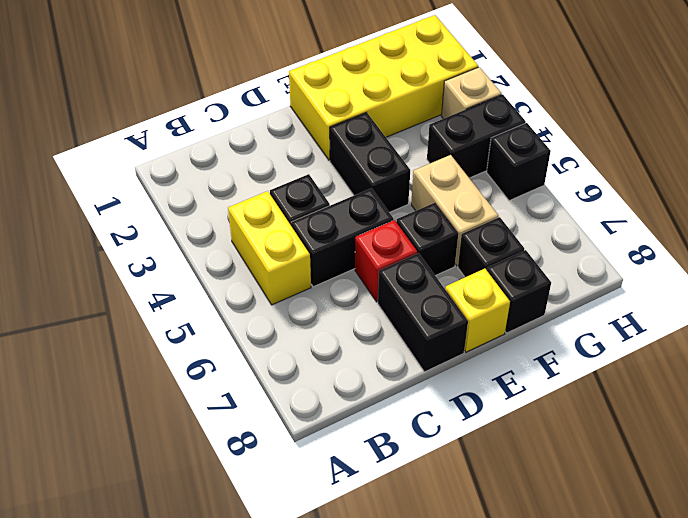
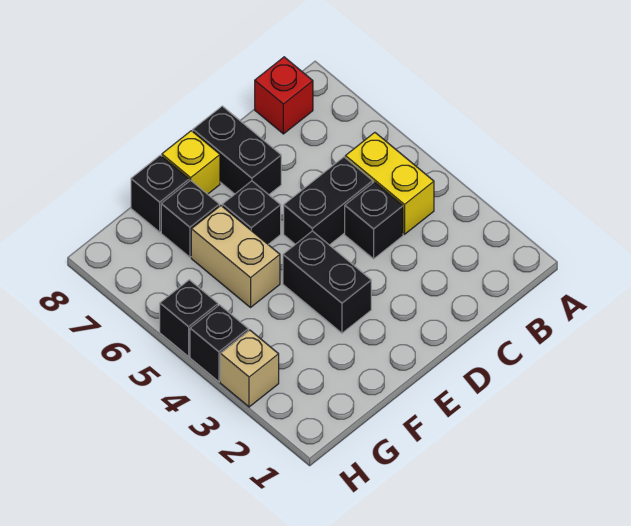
red brick D6 level 1 -> red brick B8 level 1
yellow brick E1:H2 level 1 -> none
black brick G4:H4 level 1 -> black brick H4 level 1

